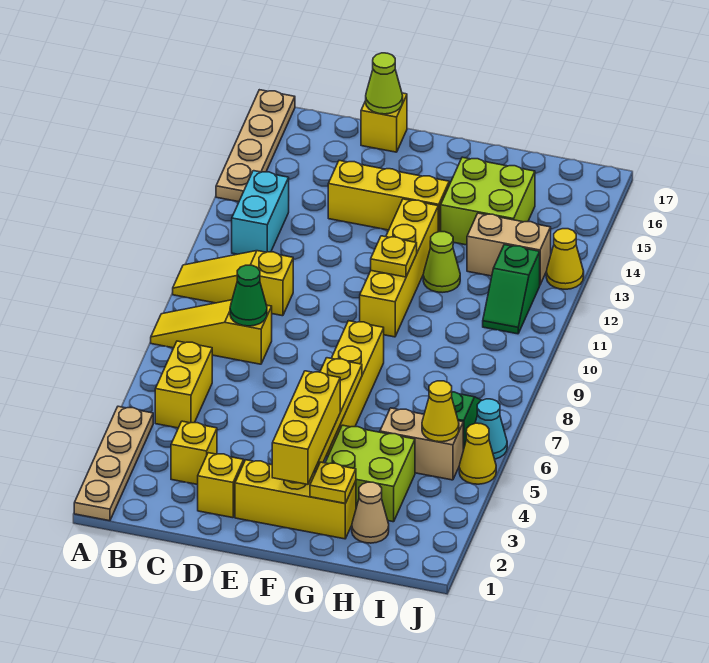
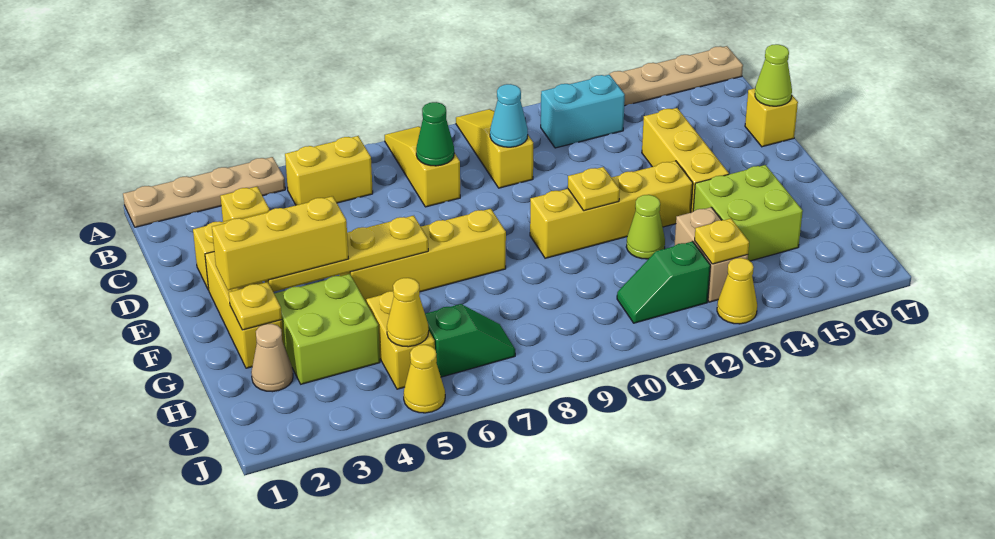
tan brick H5:I5 level 1 -> yellow brick H5:I5 level 1
none -> yellow plate I13 level 2
cyan cone J6 level 1 -> cyan cone C10 level 2

